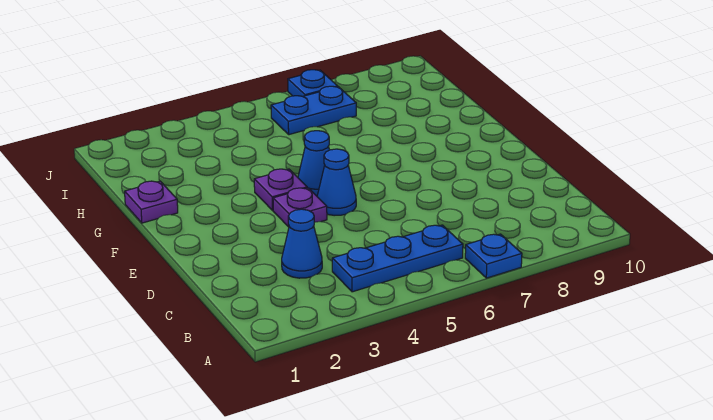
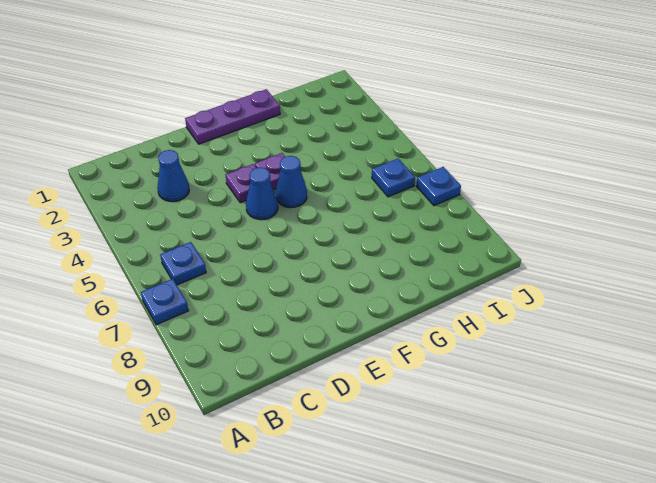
blue plate B4:B6 level 1 -> blue plate B6 level 1
purple plate G1 level 1 -> purple plate E1:G1 level 1
blue plate I6:I7 level 1 -> blue plate I6 level 1

